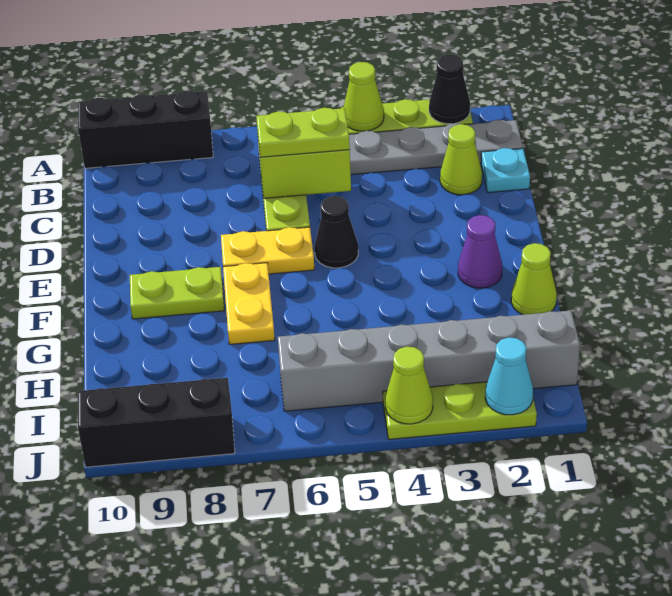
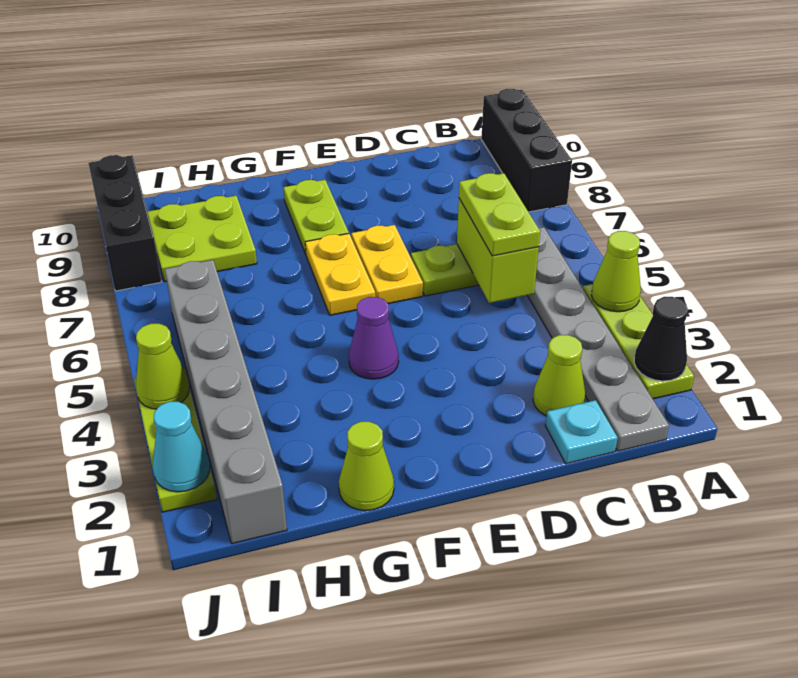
black cone E5 level 1 -> none
purple cone F2 level 1 -> purple cone F4 level 1
yellow plate F7:G7 level 1 -> yellow plate F6:F7 level 1
none -> lime plate H8:I9 level 1

